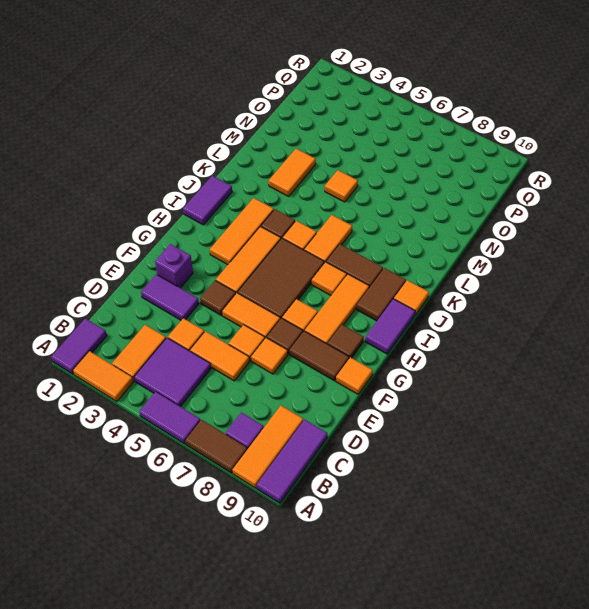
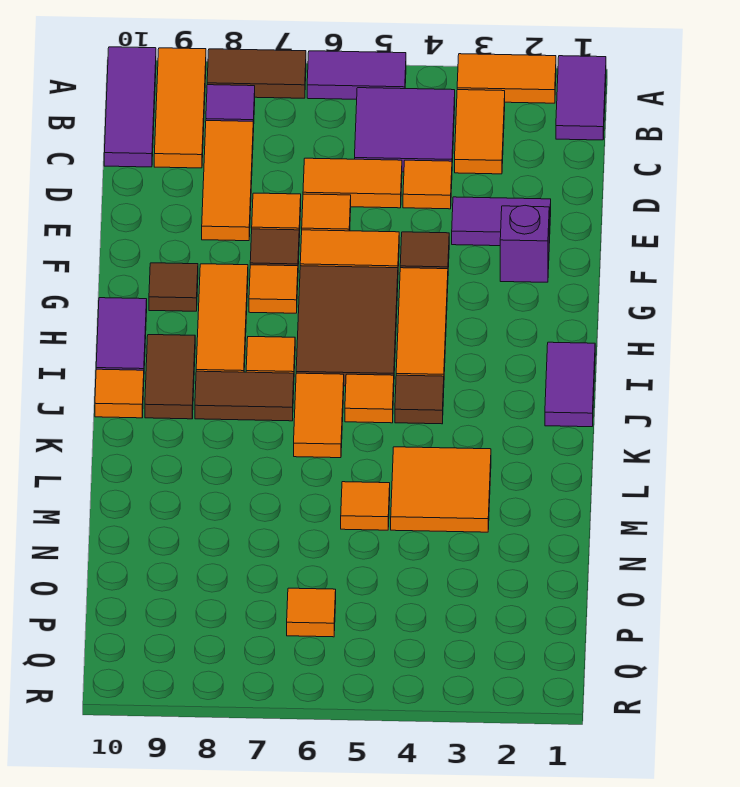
brown tile F8:F9 level 1 -> none
orange tile F10 level 1 -> orange tile P6 level 1
orange tile H3:J3 level 1 -> orange tile C8:E8 level 1
orange tile L3:M3 level 1 -> orange tile L3:M4 level 1

